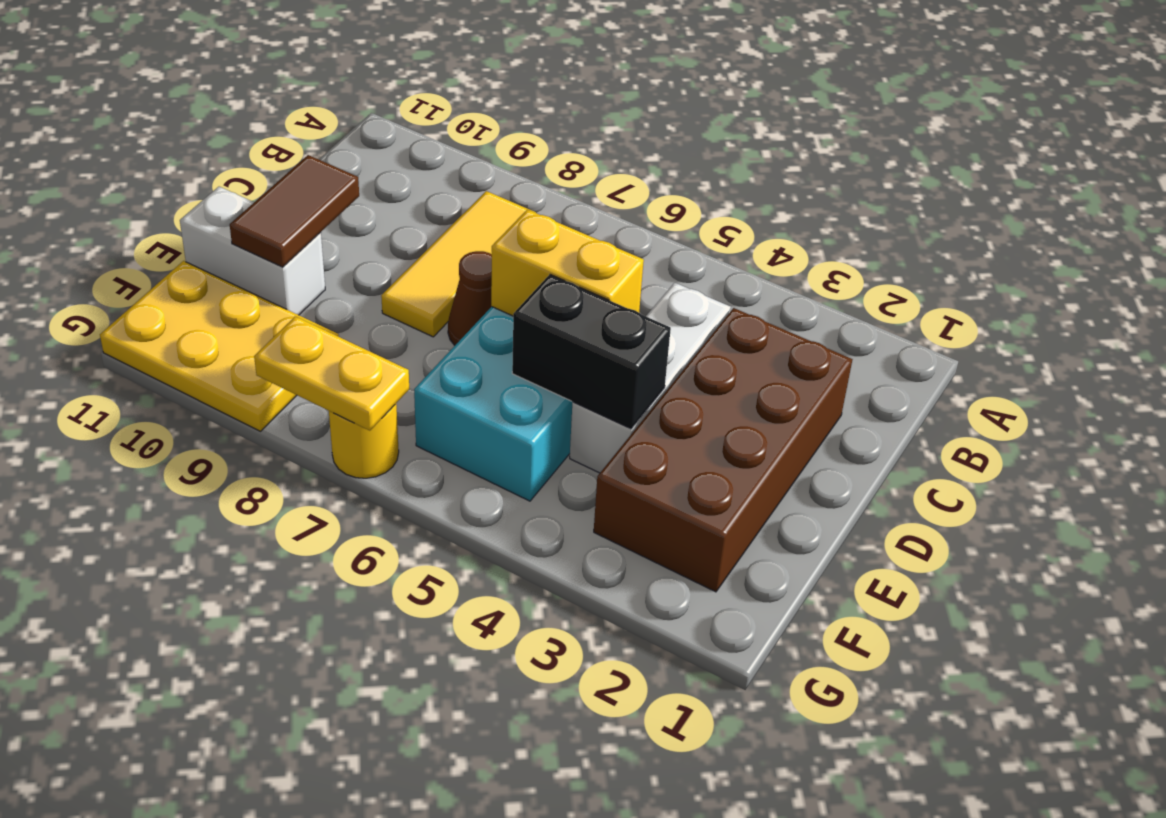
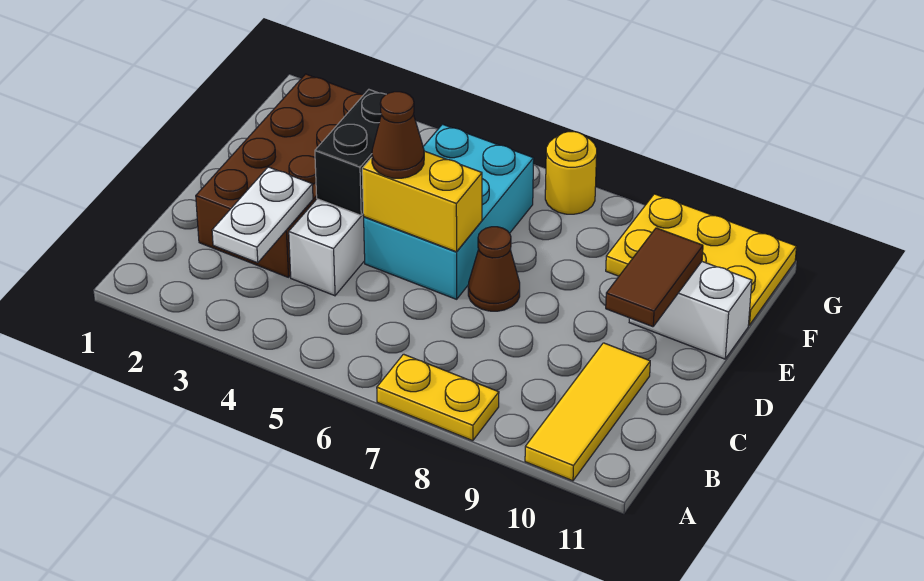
none -> white plate B3:C3 level 2
yellow tile B8:D8 level 1 -> yellow tile A10:C10 level 1
none -> brown cone D5 level 3
black brick E4:E5 level 2 -> black brick D4:E4 level 2
yellow plate G7:G8 level 2 -> yellow plate A7:A8 level 1

